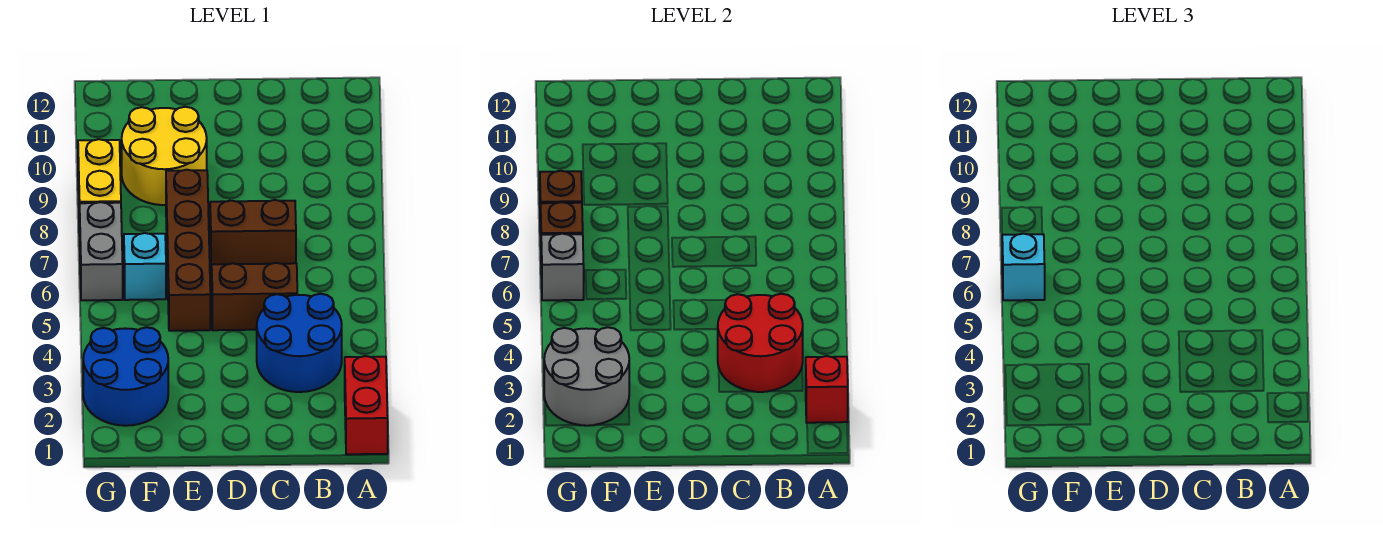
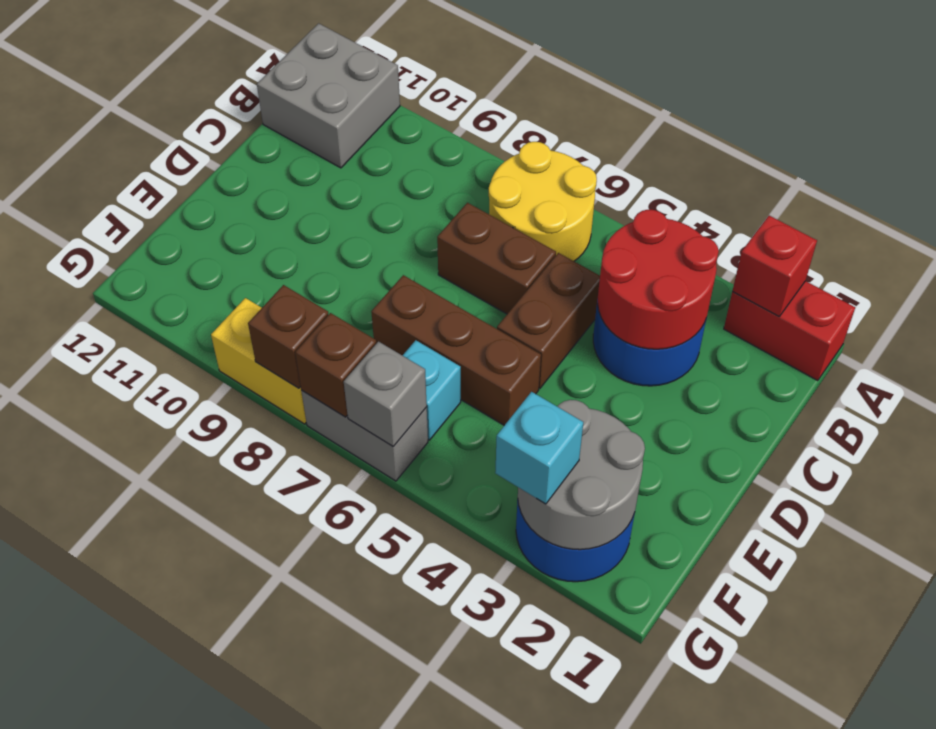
none -> grey brick A11:B12 level 1
brown brick C7:D7 level 1 -> brown brick C6:C7 level 1
brown brick E5:E8 level 1 -> brown brick E5:E7 level 1
yellow round brick E9:F10 level 1 -> yellow round brick A6:B7 level 1
cyan brick G6 level 3 -> cyan brick G3 level 3

